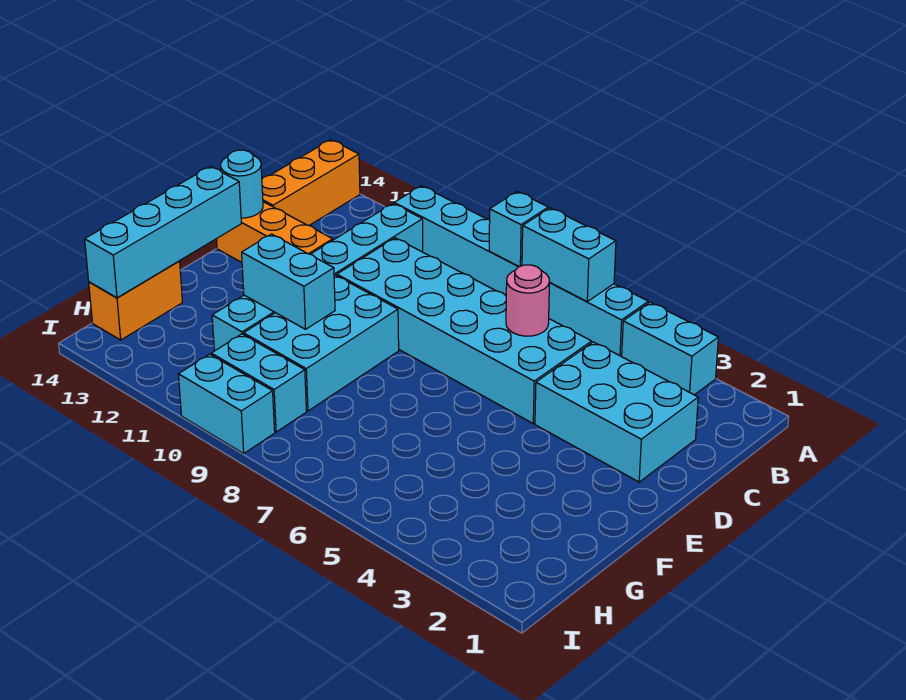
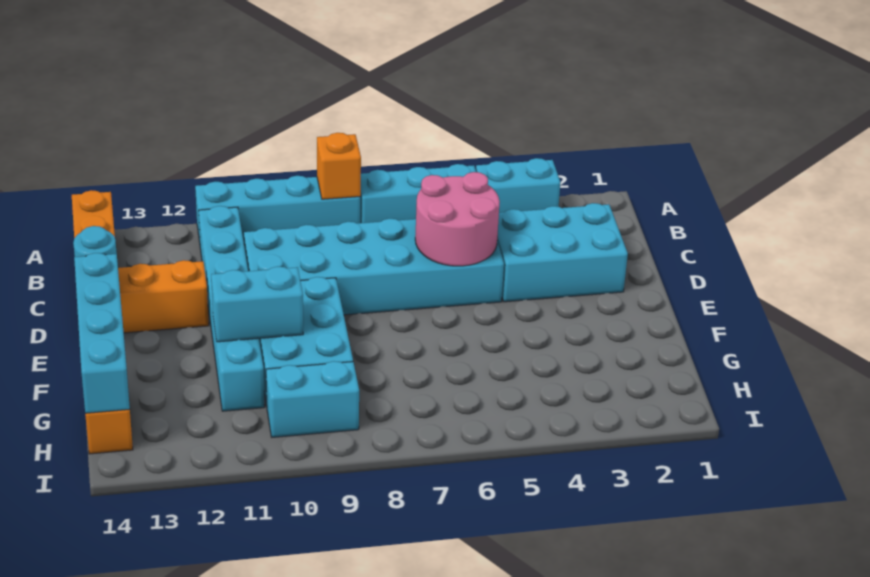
cyan brick A6:A7 level 2 -> none
cyan brick A8 level 2 -> orange brick A8 level 2
pink round brick C6 level 2 -> pink round brick C5:D6 level 2
cyan brick I9:I10 level 1 -> none

